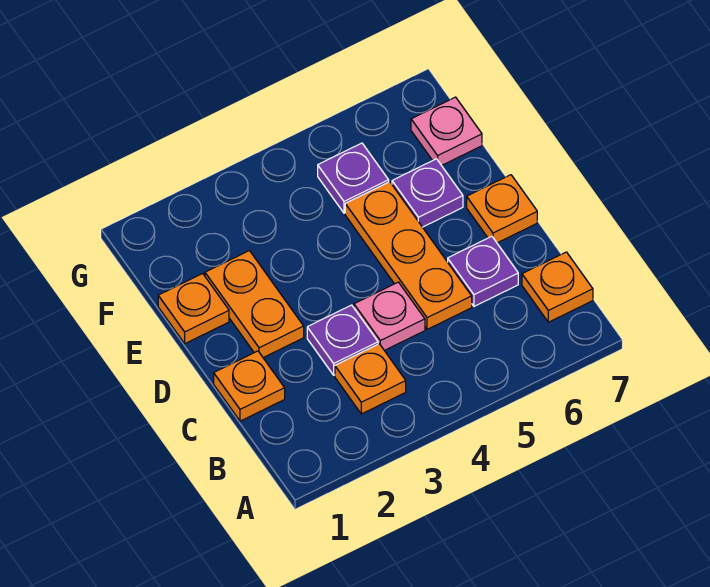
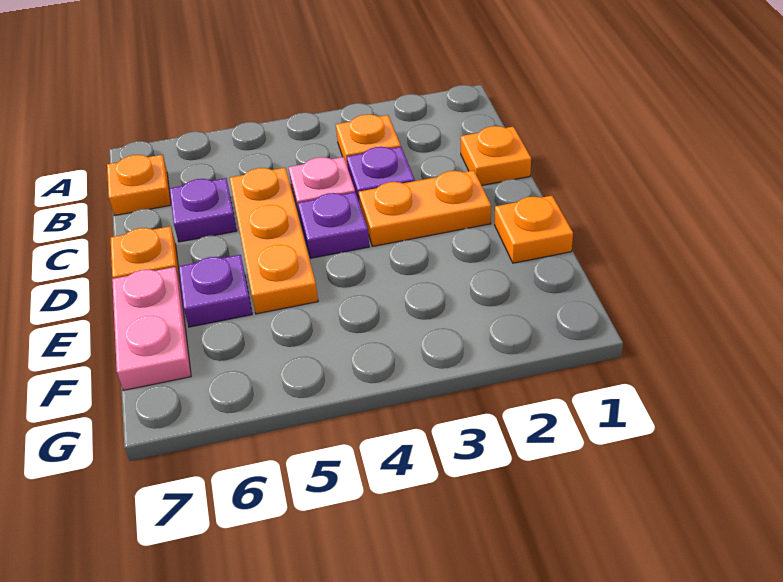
orange plate D2:E2 level 1 -> orange plate D2:D3 level 1
purple plate F5 level 1 -> purple plate D4 level 1
pink plate F7 level 1 -> pink plate E7:F7 level 1

